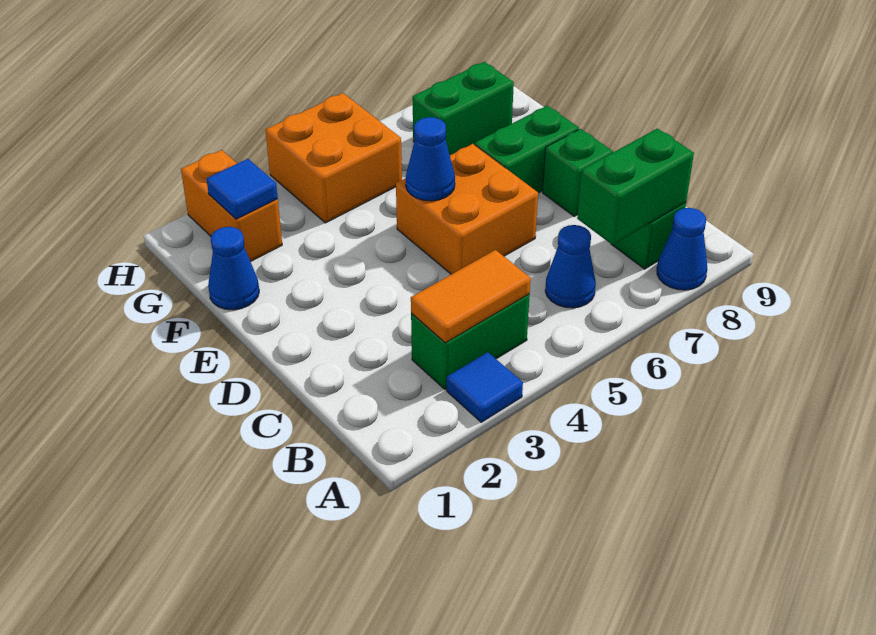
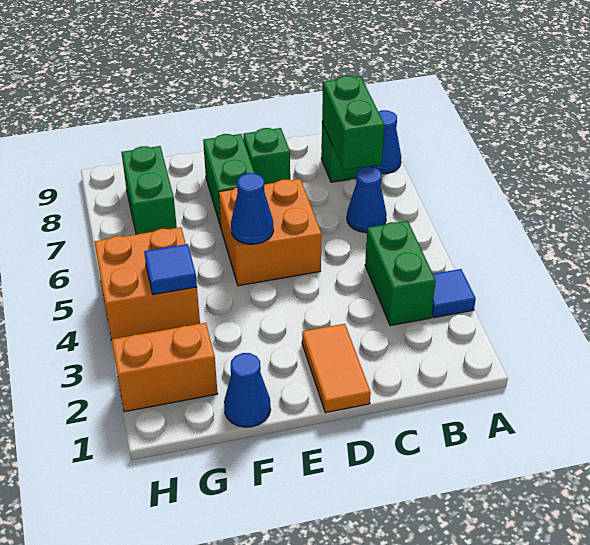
orange tile B3:B4 level 2 -> orange tile D1:D2 level 1
blue tile G2 level 2 -> blue tile G4 level 2

